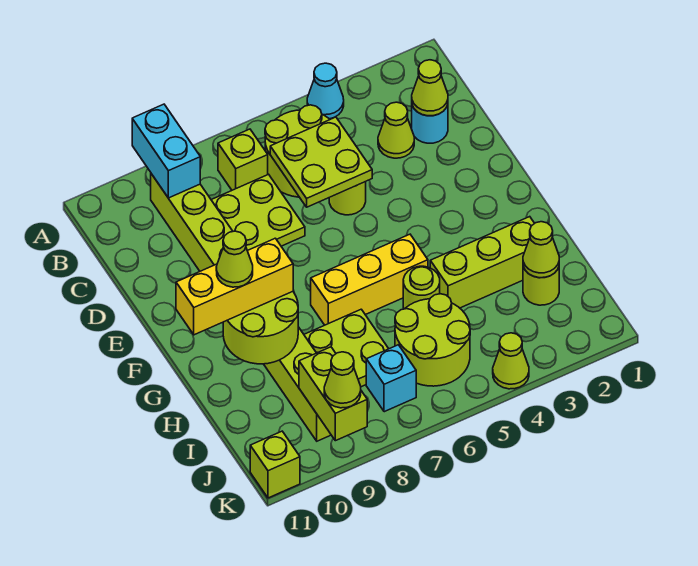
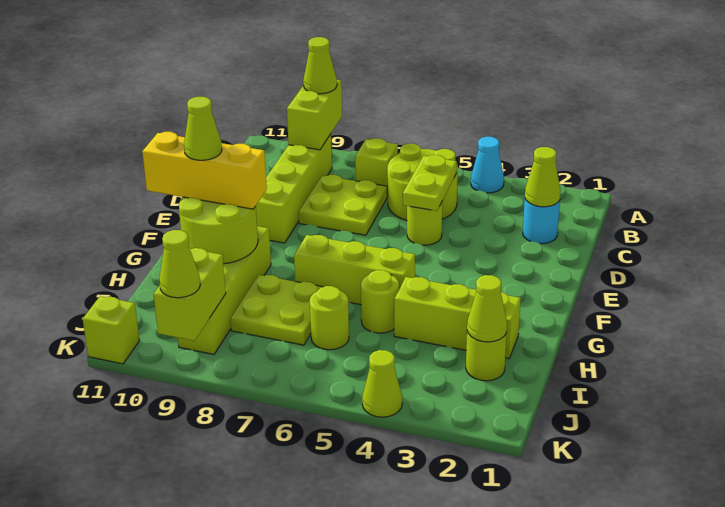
cyan brick A9:B9 level 2 -> lime brick A9:B9 level 2
lime cone C3 level 1 -> lime cone A9 level 3
lime plate C5:D6 level 2 -> lime plate C5:D5 level 2
yellow brick G5:G7 level 1 -> lime brick G5:G7 level 1
lime round brick I5:J6 level 1 -> lime round brick I6 level 1
cyan brick J7 level 1 -> none

